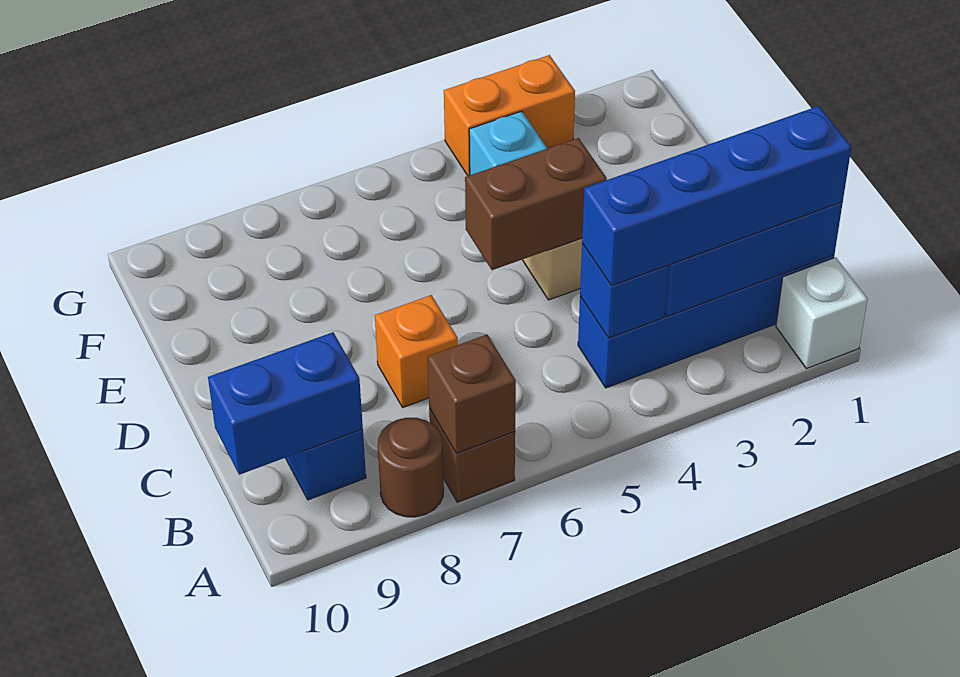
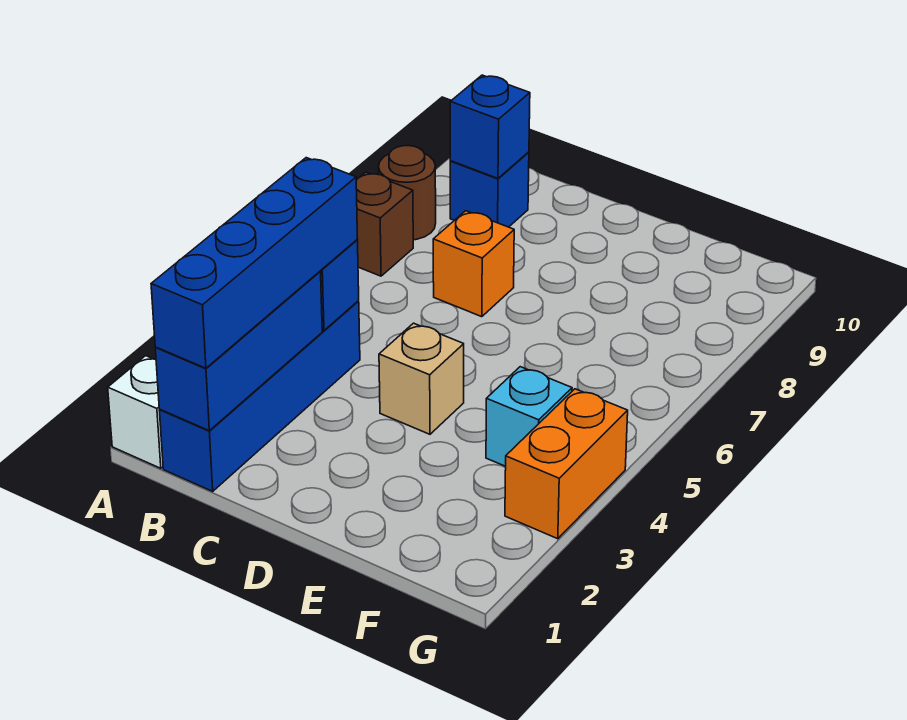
brown brick A7 level 2 -> none
blue brick B9:B10 level 2 -> blue brick B9 level 2
brown brick D4:D5 level 2 -> none

